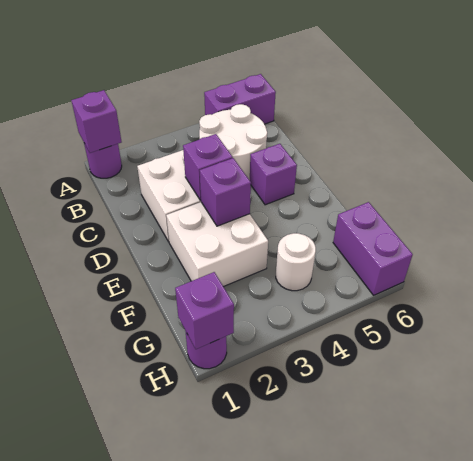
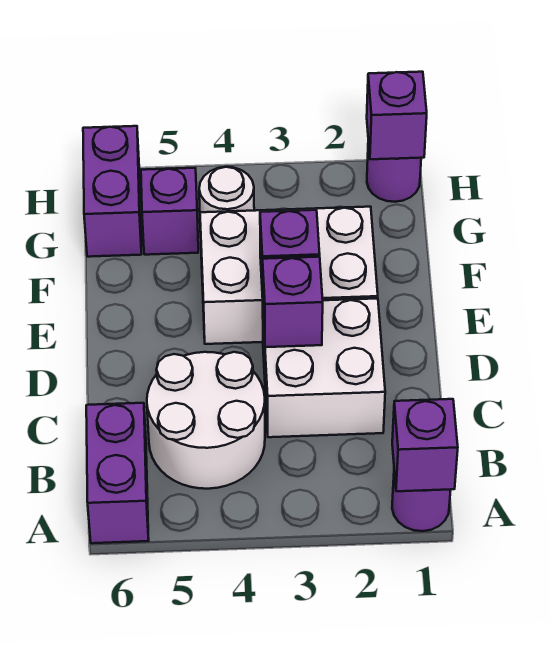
purple brick A5:A6 level 1 -> purple brick A6:B6 level 1
purple brick D5 level 1 -> purple brick G5 level 1
white brick E2:F3 level 1 -> white brick E2:F4 level 1

